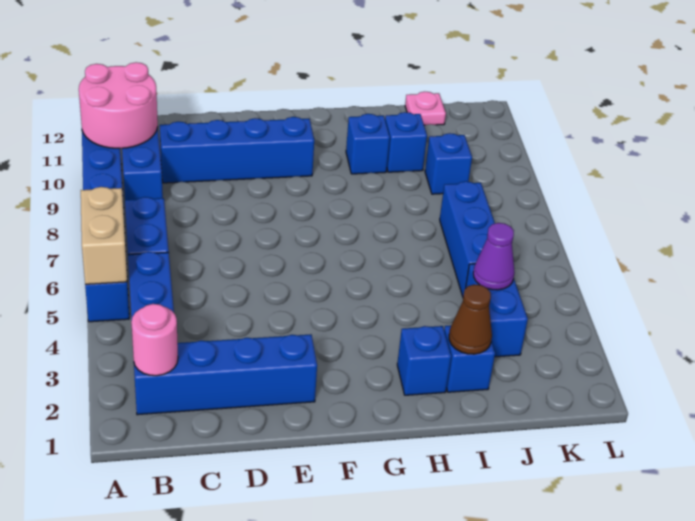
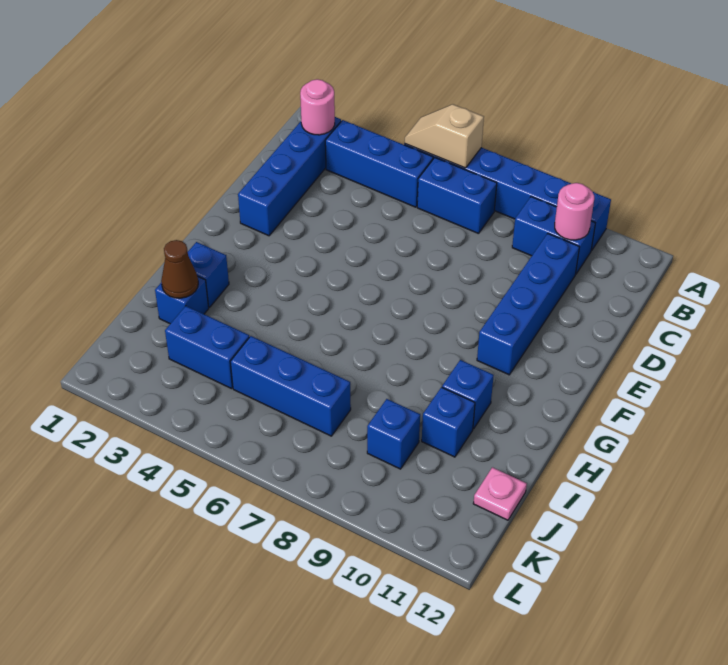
tan brick A5:A6 level 2 -> tan slope A5:A6 level 2 top 6
pink round brick A10:B11 level 2 -> pink round brick B10 level 2
purple cone J4 level 2 -> none

